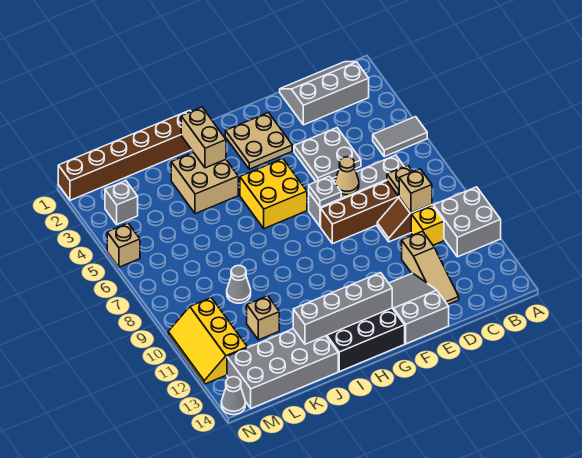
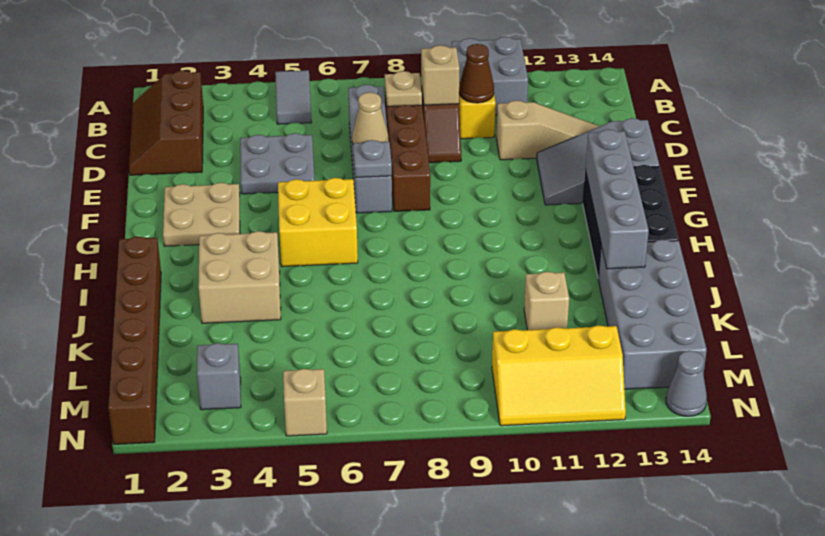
grey slope B1:D2 level 1 top 2 -> brown slope B1:D2 level 1 top 2
none -> brown cone C10 level 2
tan brick I2:I3 level 2 -> none
grey cone K9 level 1 -> none

